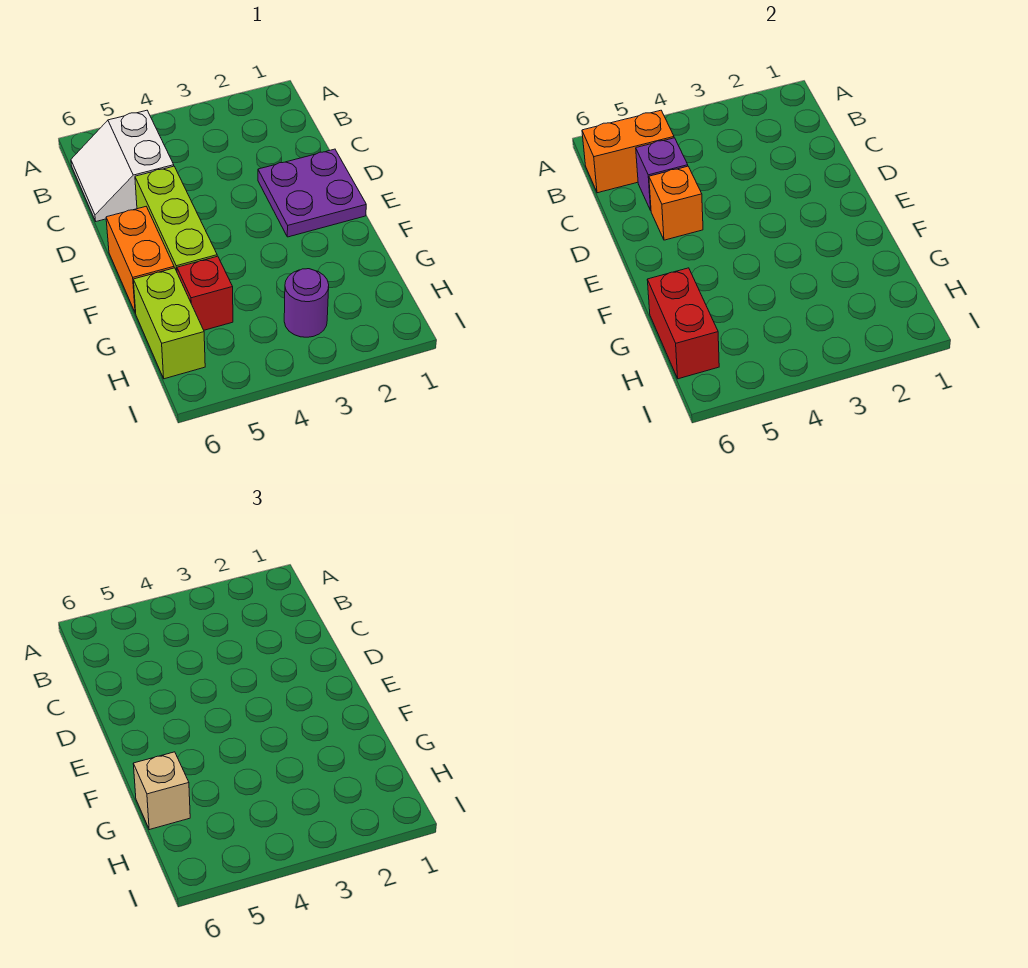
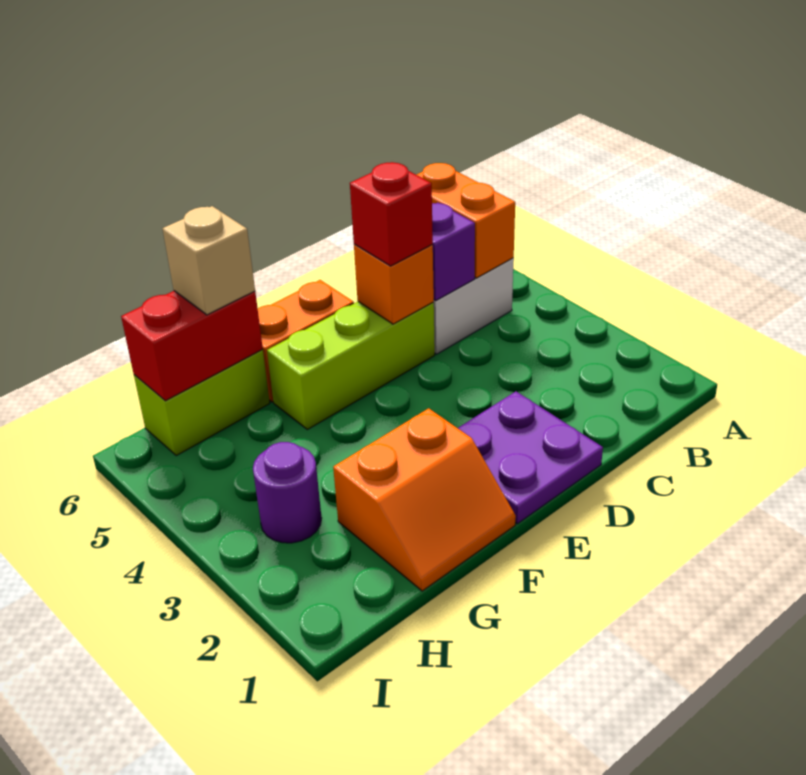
none -> orange slope F1:G2 level 1 top 2
red brick G5 level 1 -> red brick D5 level 3

